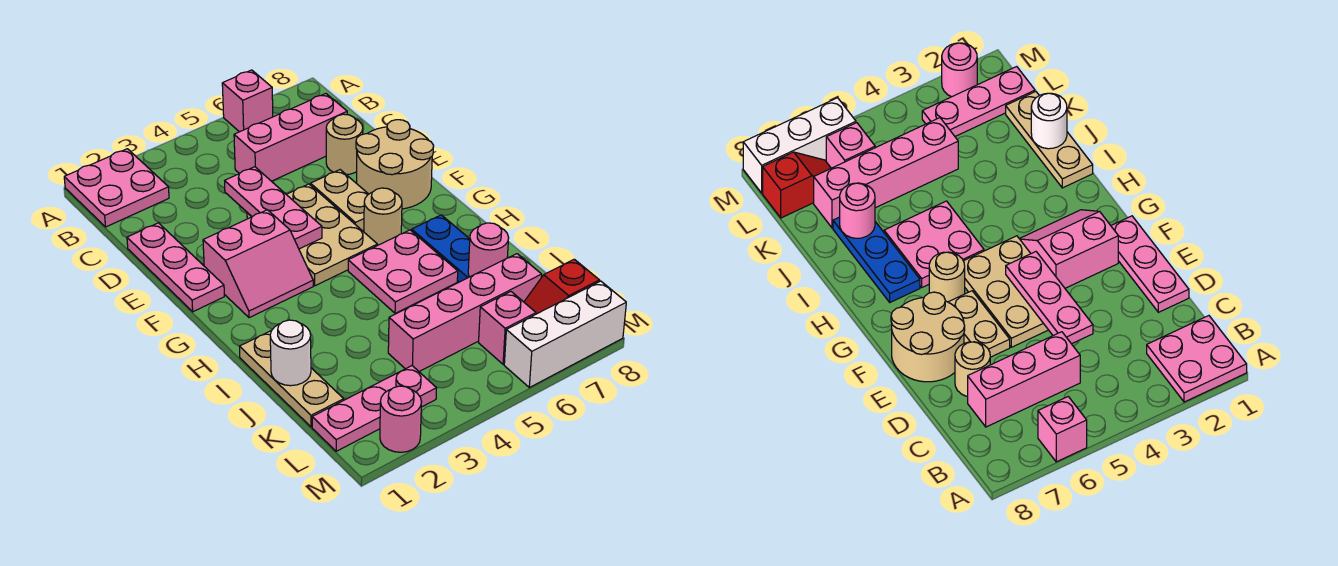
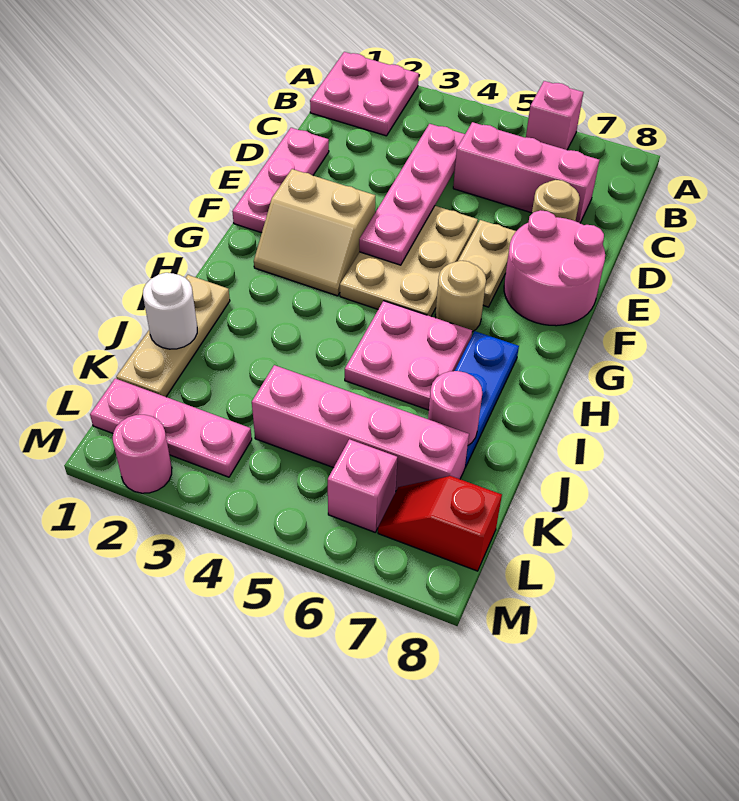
pink plate D4:F4 level 2 -> pink plate C4:F4 level 2
tan round brick E7:F8 level 1 -> pink round brick E7:F8 level 1
pink slope F2:G3 level 1 top F -> tan slope F2:G3 level 1 top F
white brick M6:M8 level 1 -> none

